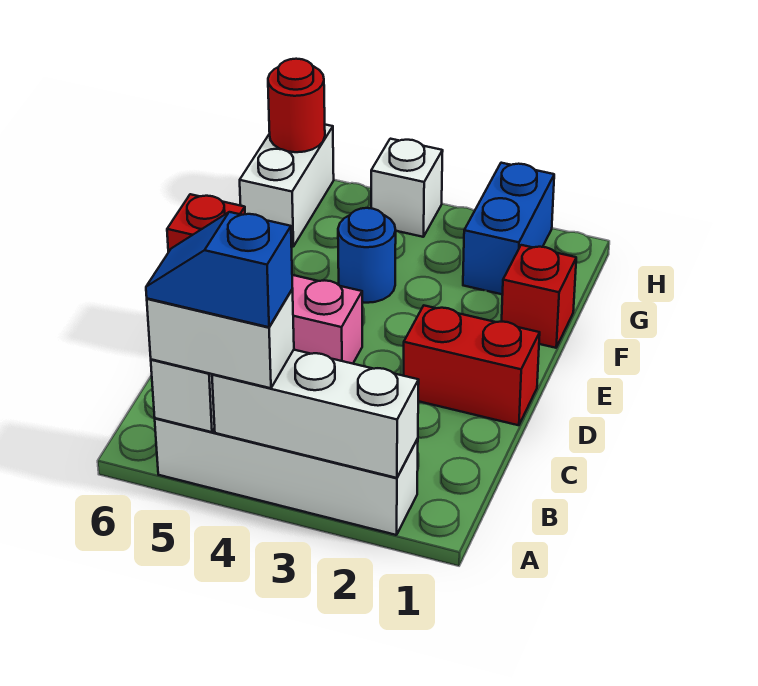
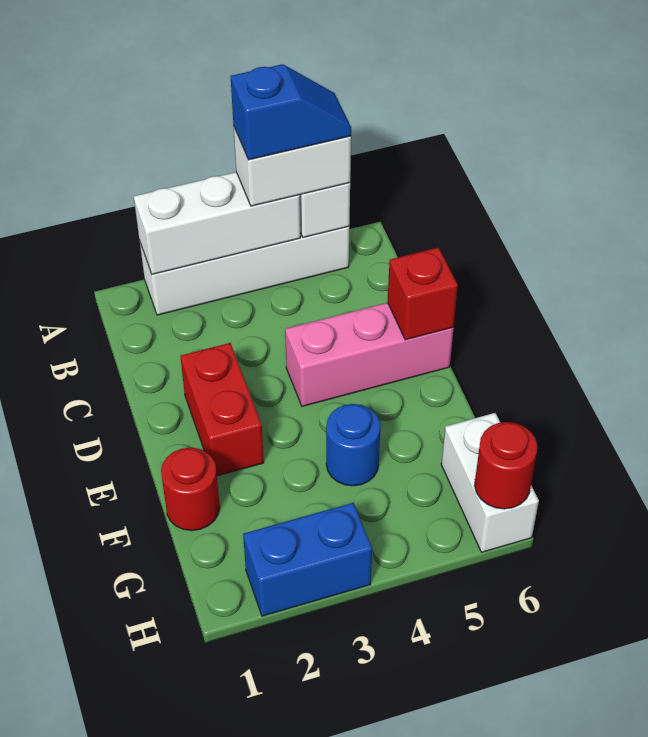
red brick D1:D2 level 1 -> red brick D2:E2 level 1
red brick F1 level 1 -> red round brick F1 level 1
blue brick G2:H2 level 1 -> blue brick H2:H3 level 1
white brick H4 level 1 -> none

